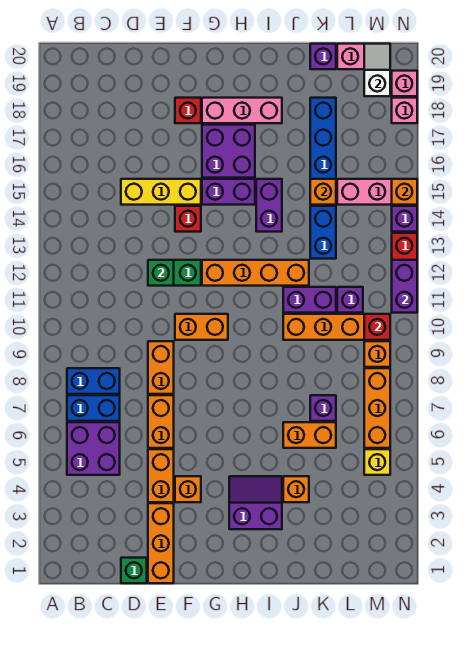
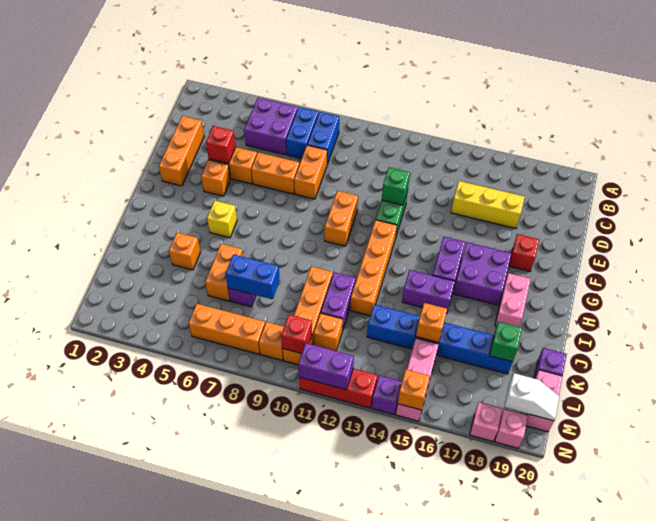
green brick D1 level 1 -> green brick K18 level 2
yellow brick D15:F15 level 1 -> yellow brick D15:D17 level 1
orange brick E1:E3 level 1 -> orange brick D2:F2 level 1
orange brick E8:E9 level 1 -> orange brick D8:E8 level 1
red brick F14 level 1 -> red brick E4 level 2
pink brick G18:I18 level 1 -> pink brick H18:I18 level 1
purple slope H3:I4 level 1 top 3 -> none
none -> blue brick K7:K8 level 2
purple brick L11 level 1 -> orange brick L11 level 1
yellow brick M5 level 1 -> yellow brick H5 level 1

